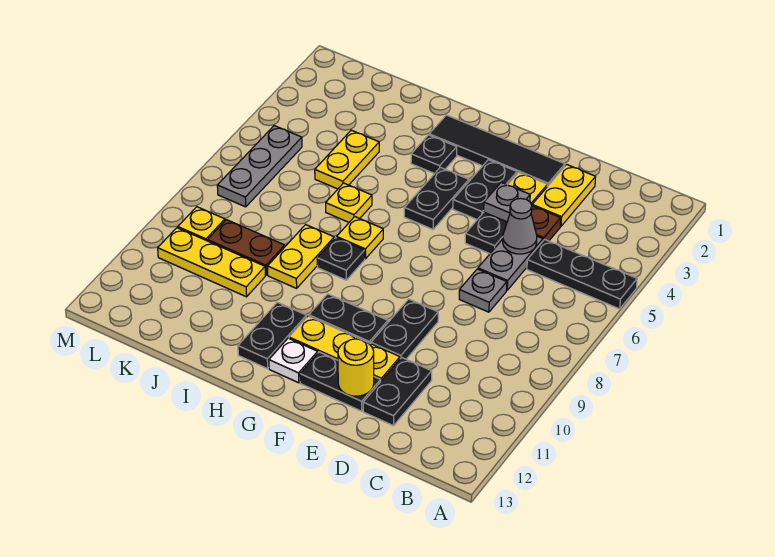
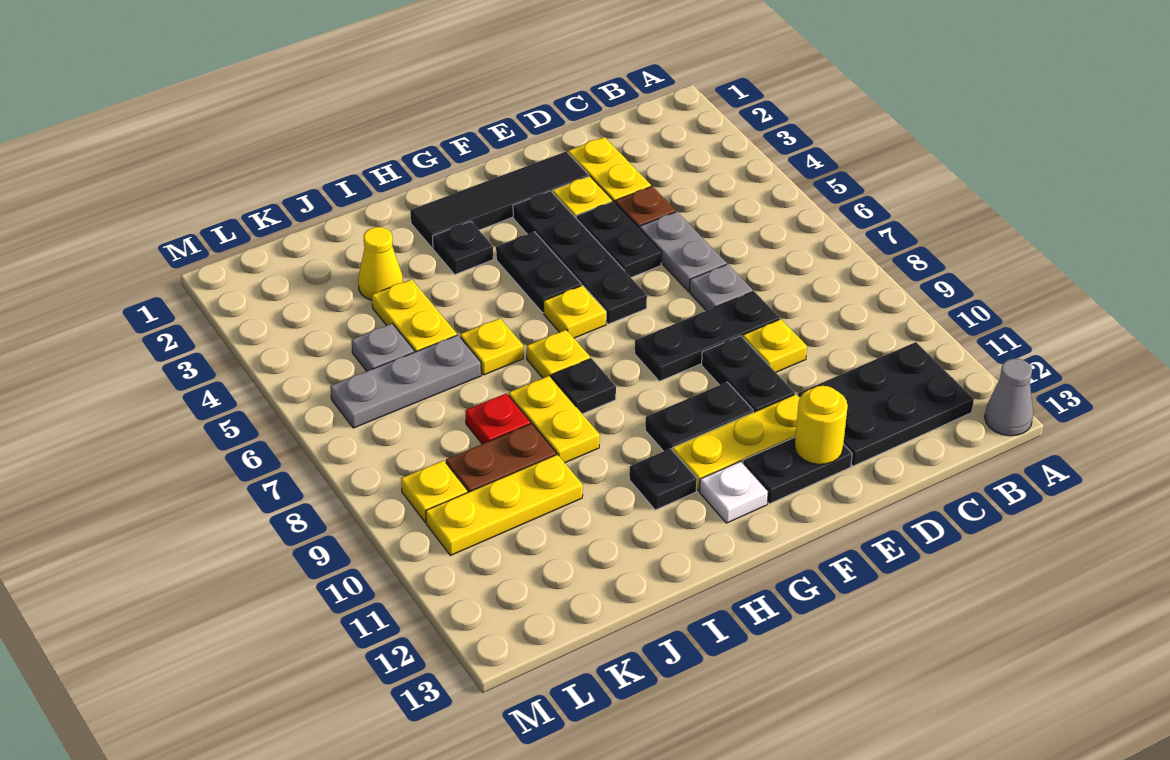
black plate A5:C5 level 1 -> black plate D8:F8 level 1
grey cone D5 level 2 -> grey cone A13 level 1
none -> yellow plate D9 level 1
black plate D11:D12 level 1 -> black plate B11:D12 level 1
grey plate E4 level 2 -> grey plate K5 level 1
black plate F3:F4 level 1 -> black plate F3:F6 level 1
none -> yellow plate G6 level 1
black plate H11:H12 level 1 -> black plate H11 level 1
none -> yellow cone J3 level 1
none -> red plate J8 level 1
grey plate L5:L7 level 1 -> grey plate J6:L6 level 1

